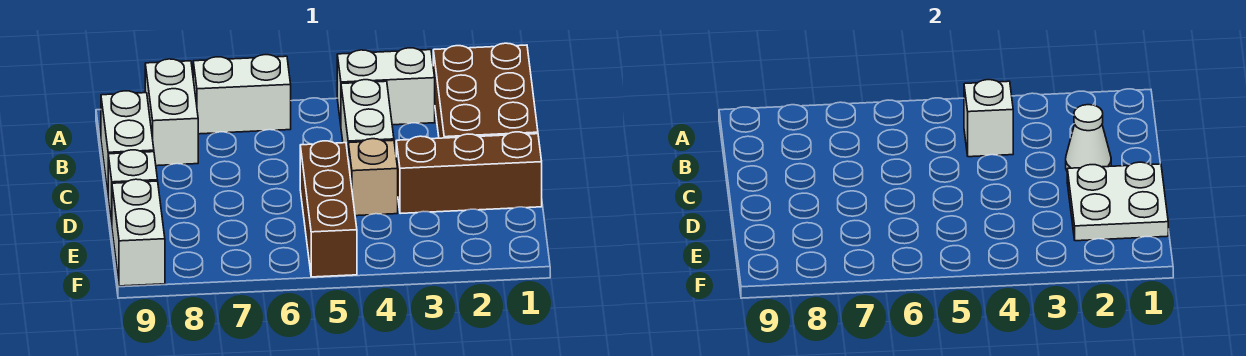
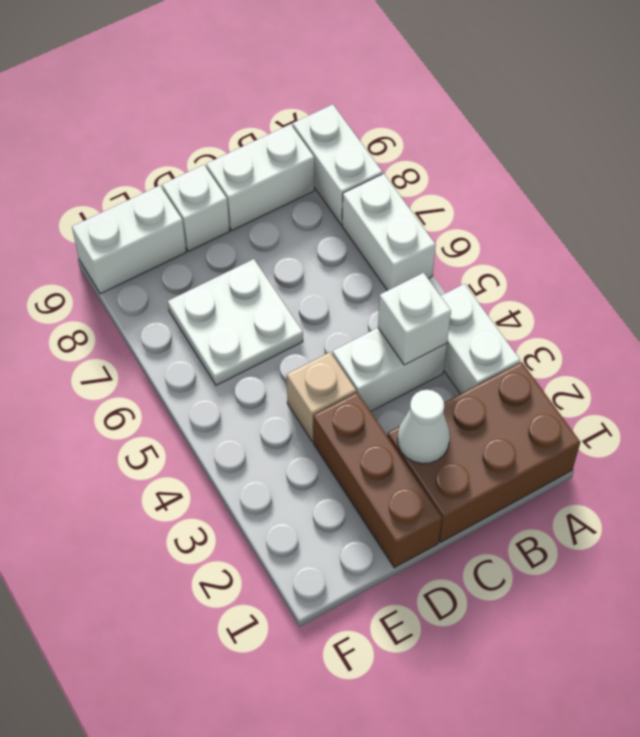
white brick A8:B8 level 1 -> white brick A8:A9 level 1
white plate D1:E2 level 2 -> white plate D6:E7 level 1
brown brick D5:F5 level 1 -> none

